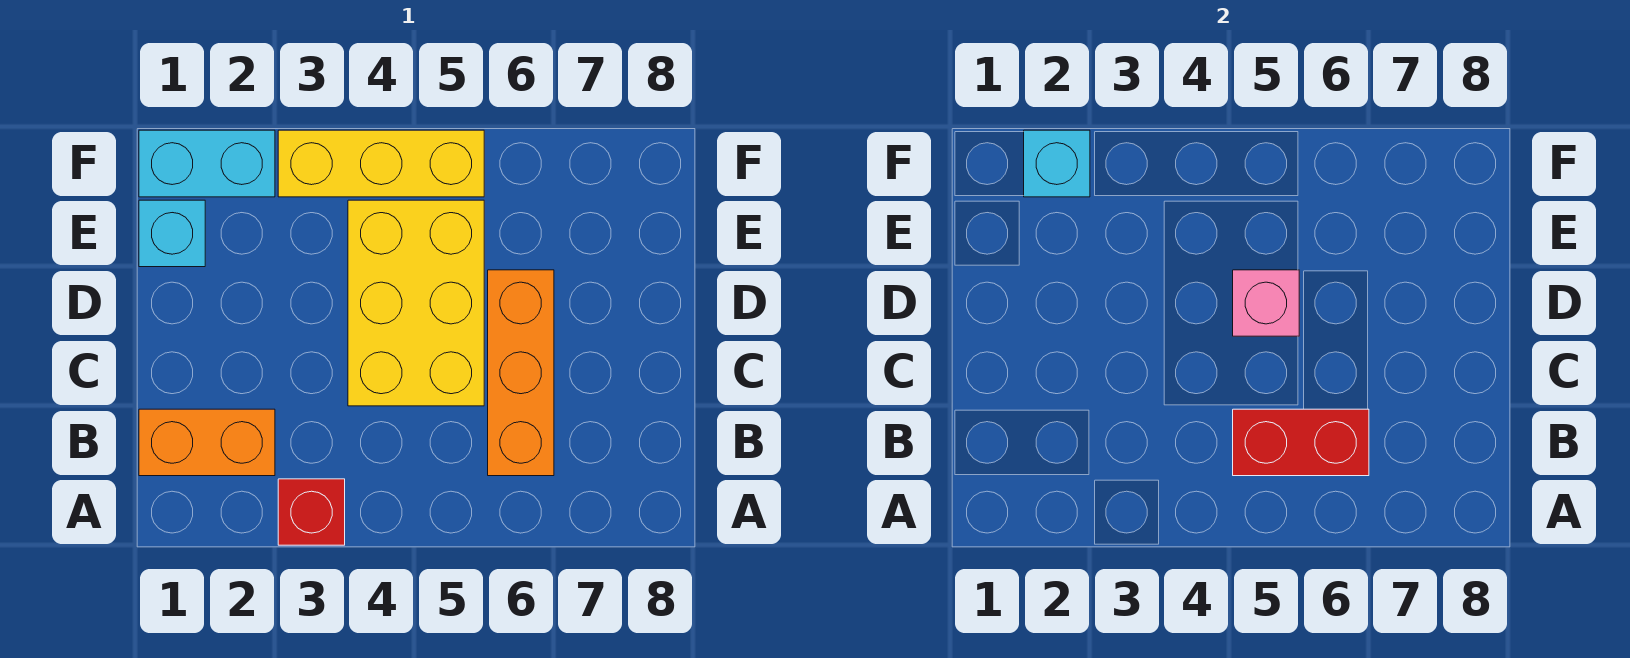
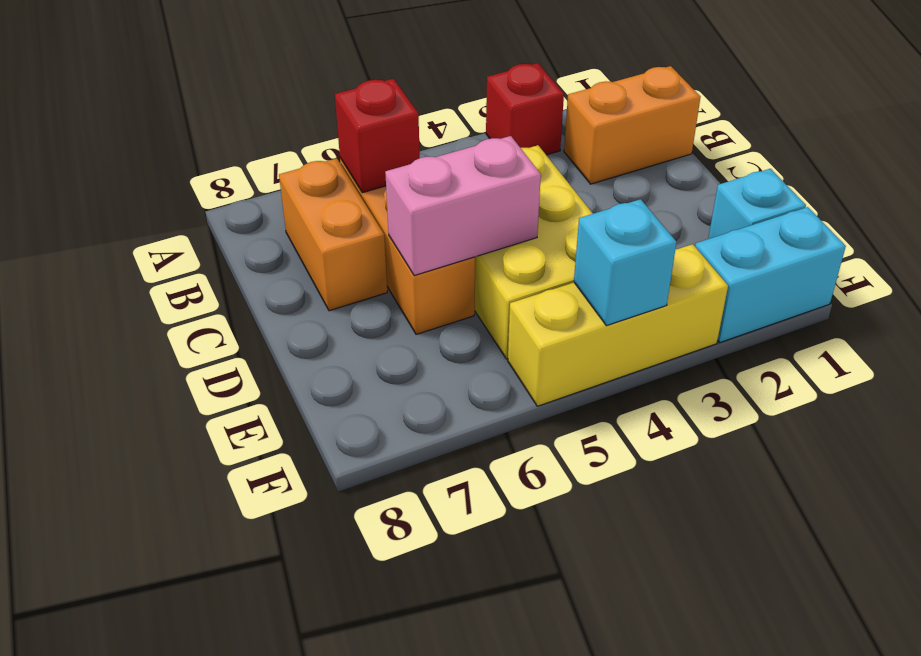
red brick B5:B6 level 2 -> red brick B6 level 2
none -> orange brick B7:C7 level 1
pink brick D5 level 2 -> pink brick D5:D6 level 2
cyan brick F2 level 2 -> cyan brick F4 level 2

